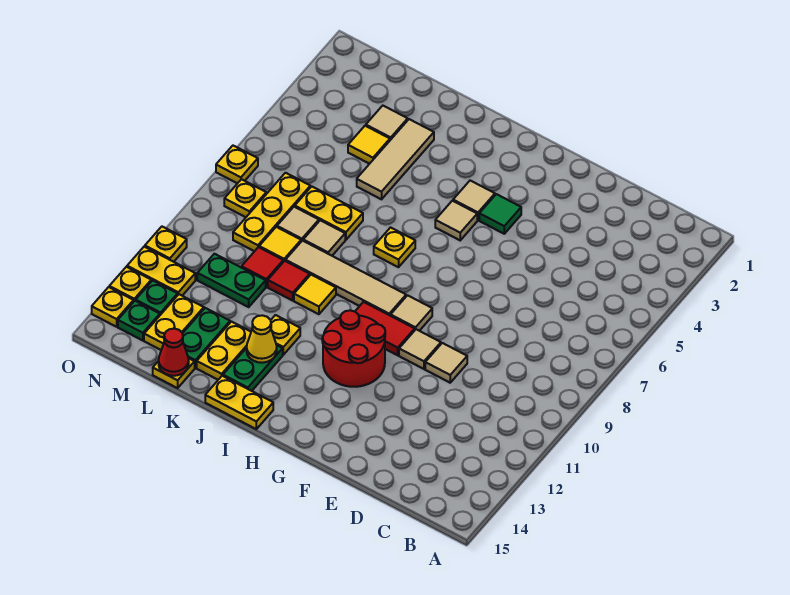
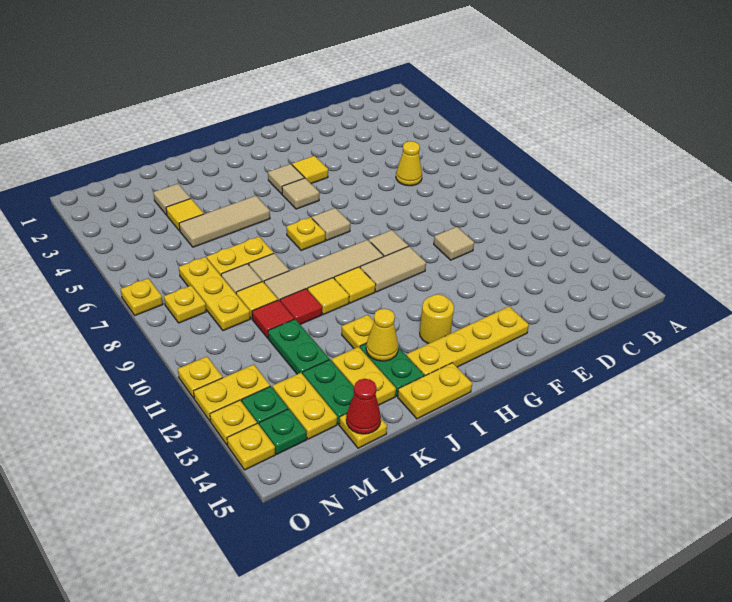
none -> yellow cone D6 level 1
tan tile F10 level 1 -> tan tile H7 level 1
none -> yellow plate F14:I14 level 1
green tile G4 level 1 -> yellow tile G4 level 1
red tile G10:H10 level 1 -> tan tile G10:H10 level 1
red round brick G11:H12 level 1 -> none
none -> yellow round brick H13 level 1
none -> yellow tile I10 level 1
tan tile K3:K5 level 1 -> tan tile J5:L5 level 1
green plate L11:M11 level 1 -> green plate L11:L12 level 1

